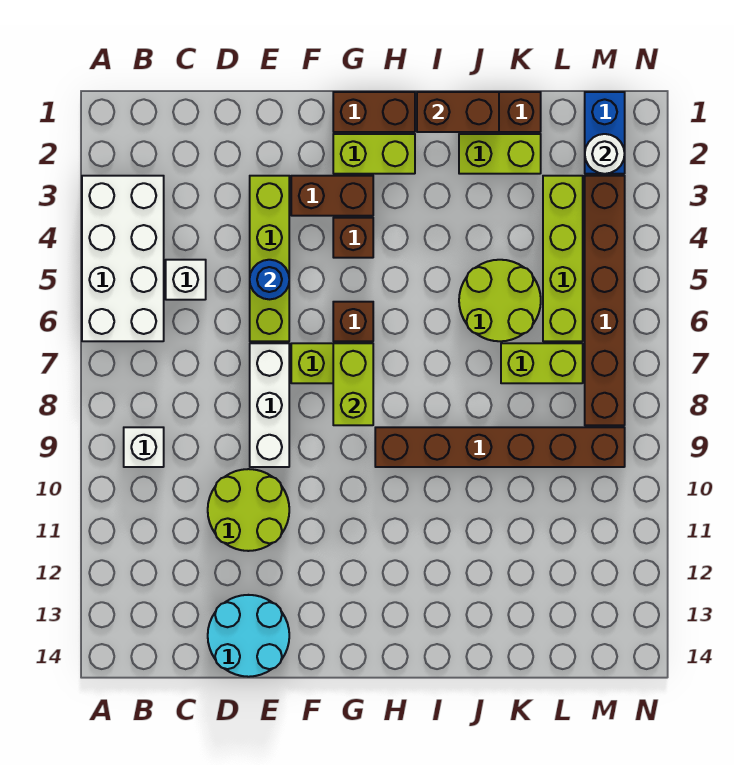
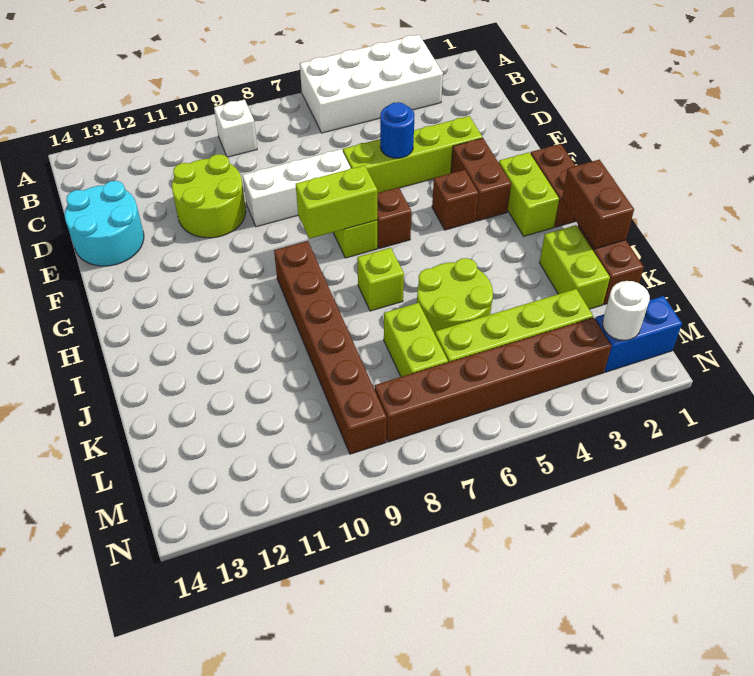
white brick C5 level 1 -> none
none -> lime brick I7 level 1

